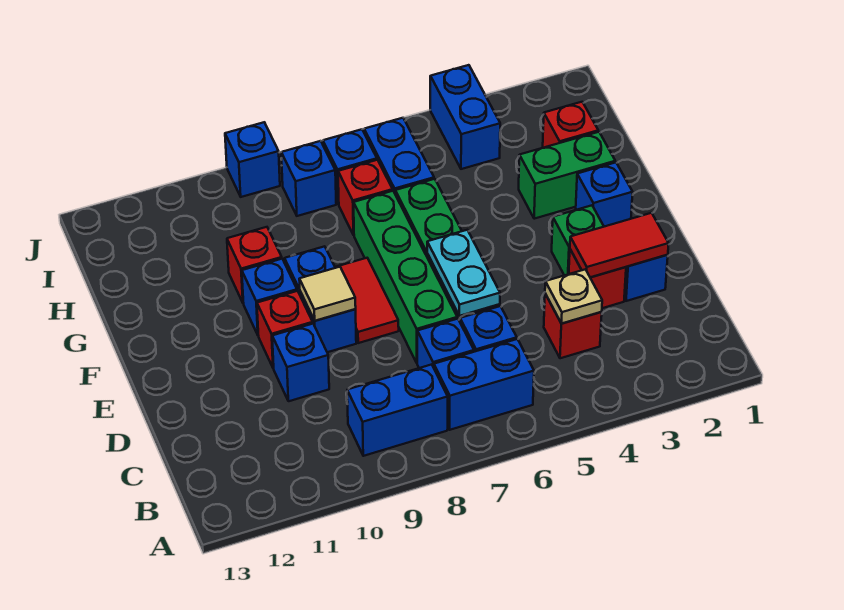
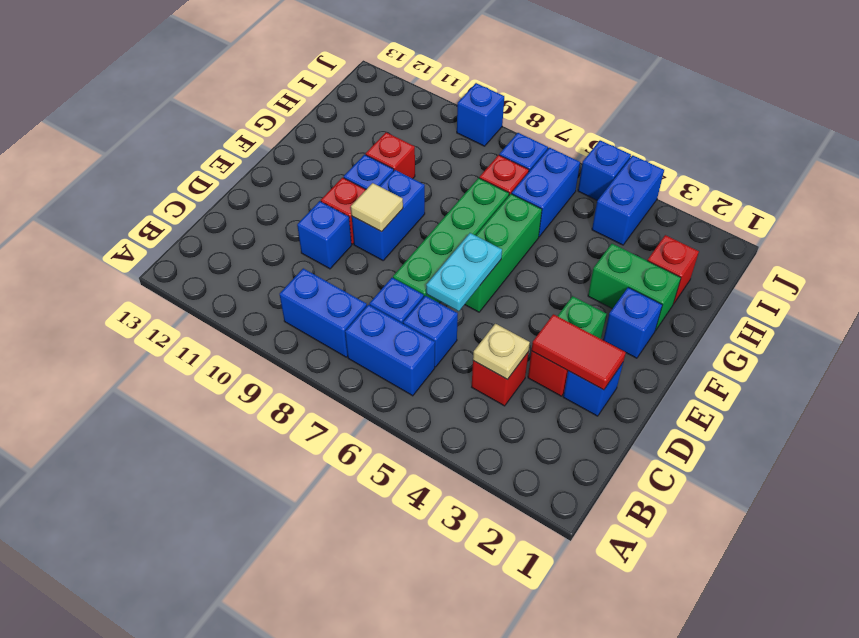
red tile E8:F8 level 1 -> none
blue brick I8 level 1 -> blue brick J5 level 1

